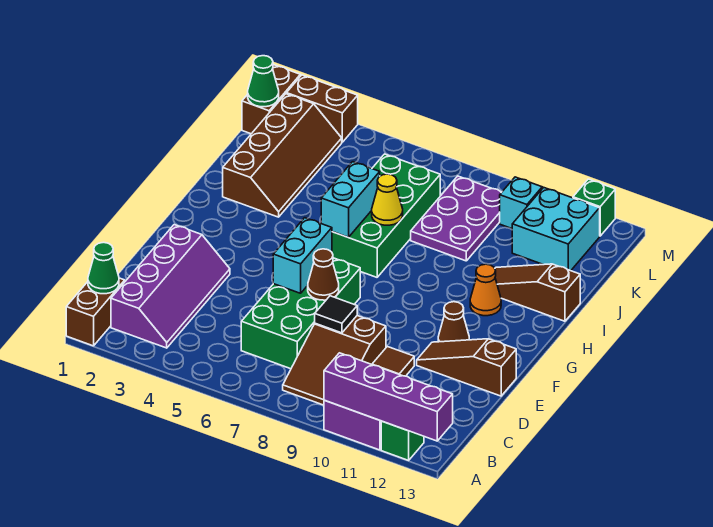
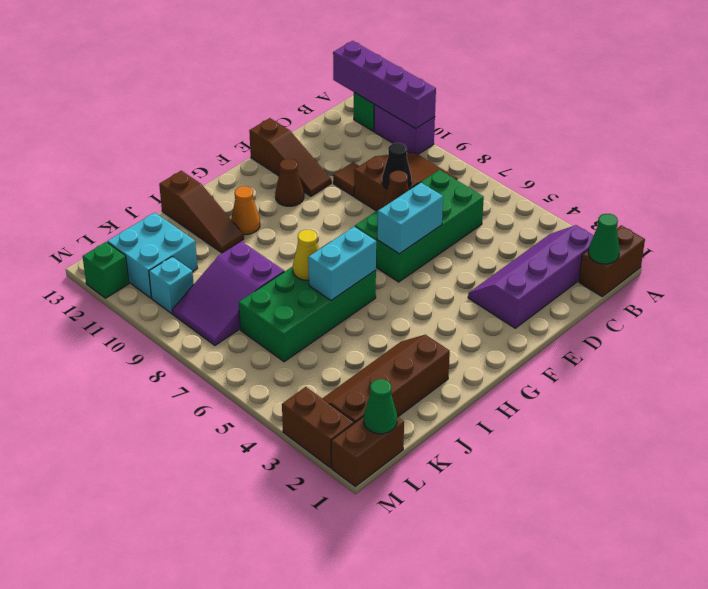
black tile D8 level 2 -> black cone D8 level 2
purple plate J8:L9 level 1 -> purple slope J8:L9 level 1 top J

